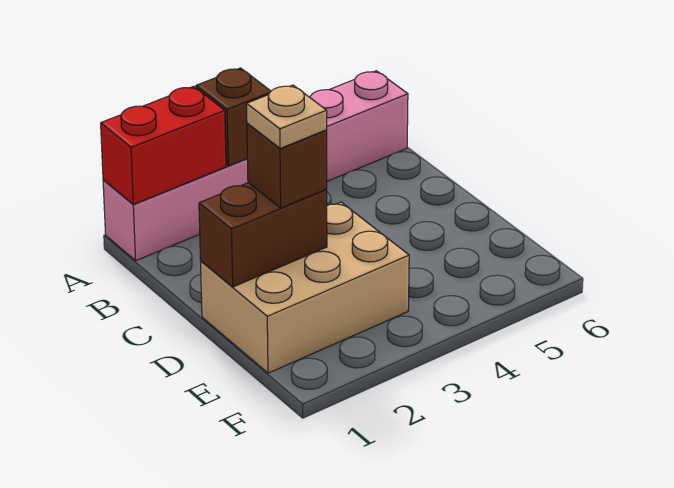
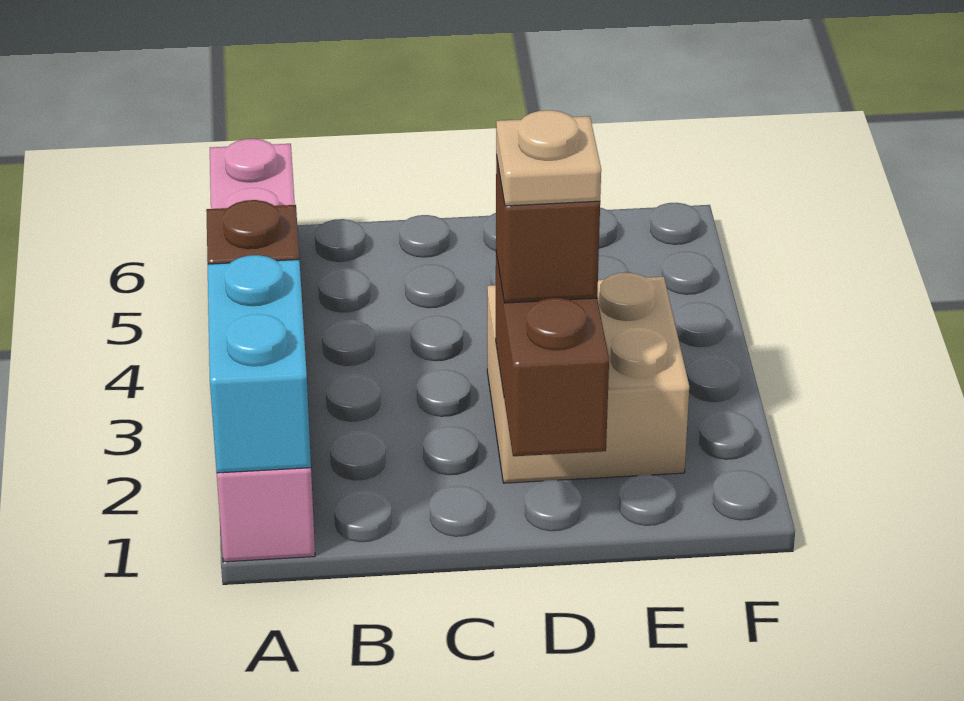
red brick A1:A2 level 2 -> cyan brick A1:A2 level 2
tan brick D1:E3 level 1 -> tan brick D2:E3 level 1

